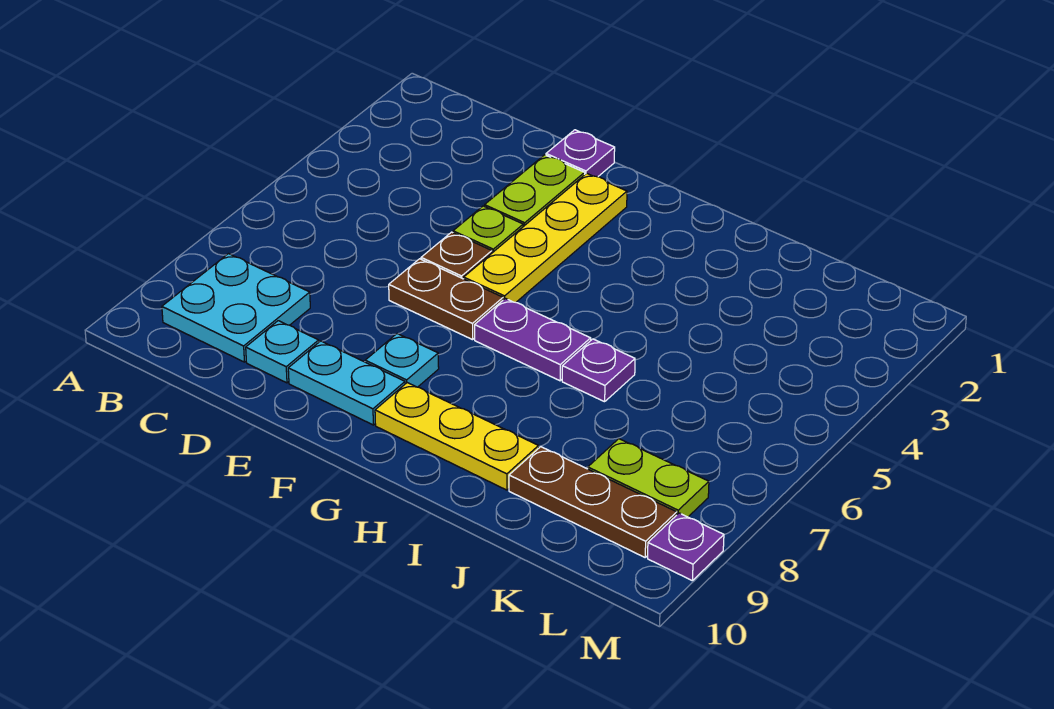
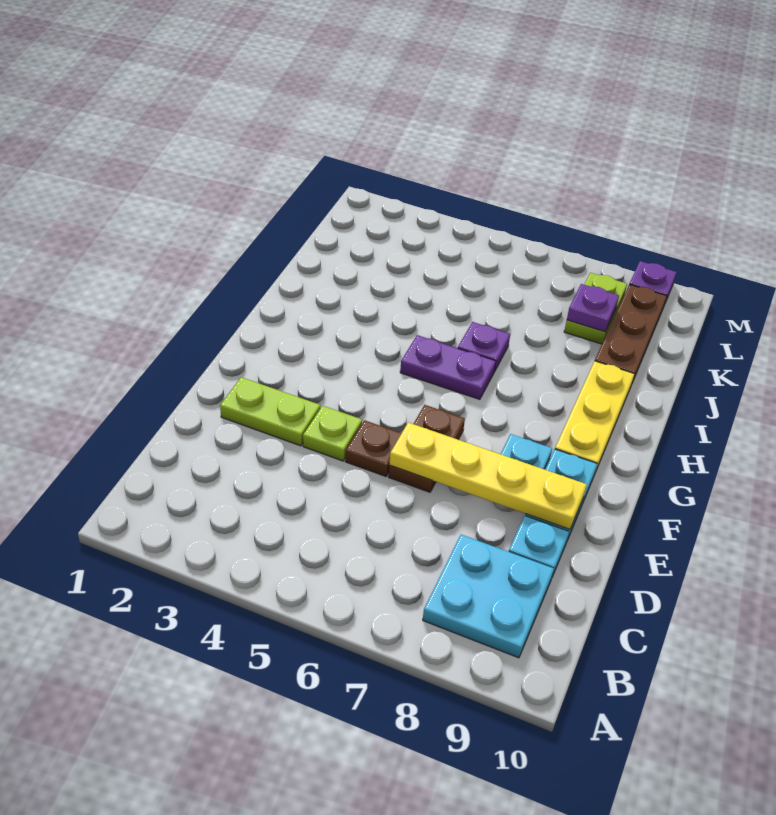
purple plate E1 level 1 -> purple plate K8 level 2
yellow plate F2:F5 level 1 -> yellow plate E6:E9 level 2
purple plate G6:H6 level 1 -> purple plate H5:H6 level 1

